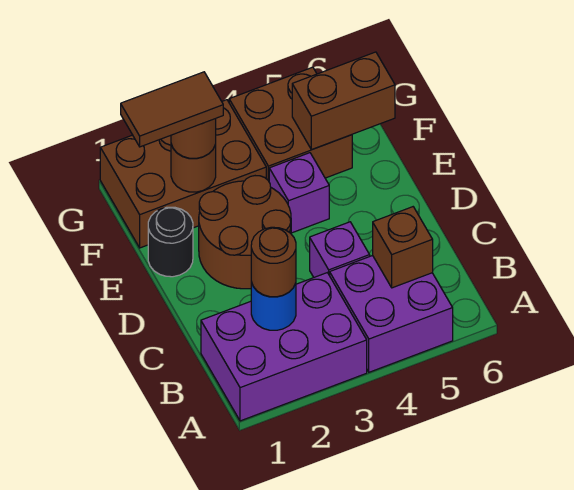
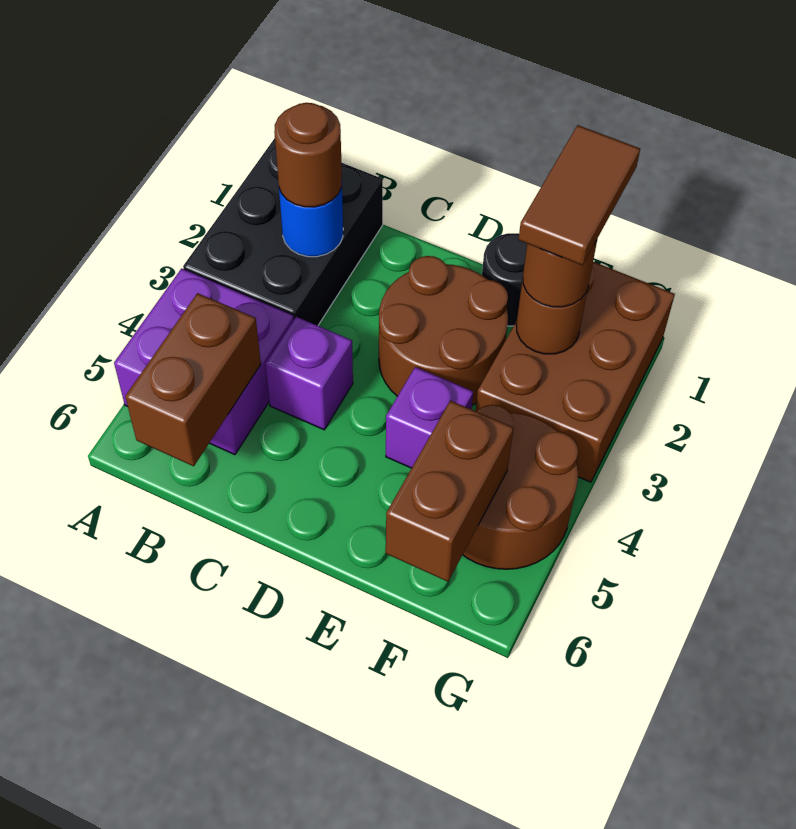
purple brick A1:B3 level 1 -> black brick A1:B3 level 1
brown brick B5 level 2 -> brown brick B5:B6 level 2
brown brick F4:G5 level 1 -> brown round brick F4:G5 level 1

